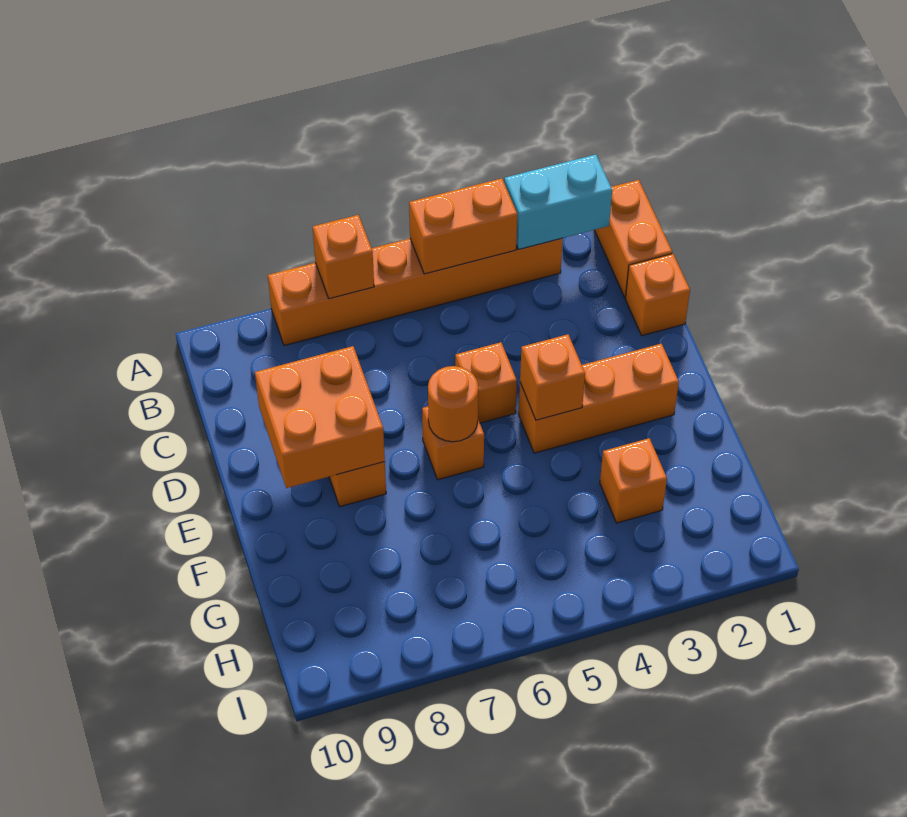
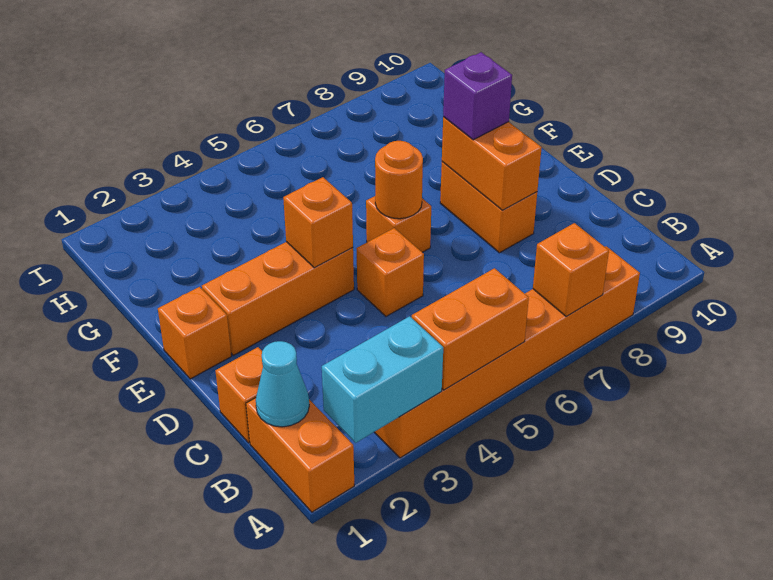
none -> cyan cone B1 level 2
orange brick D8:E9 level 2 -> orange brick D8:E8 level 2
none -> purple brick E8 level 3
orange brick G3 level 1 -> orange brick E1 level 1

